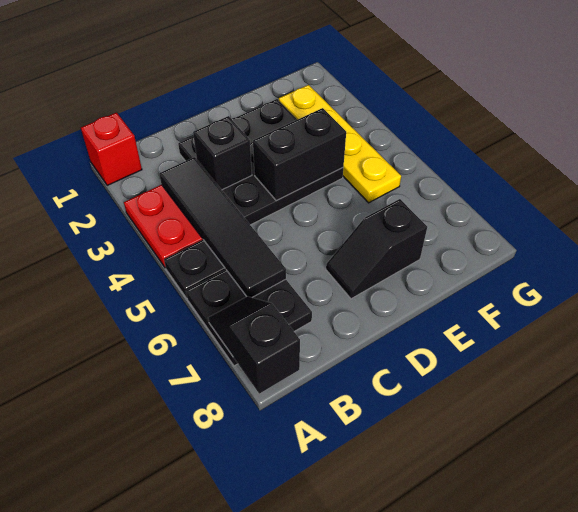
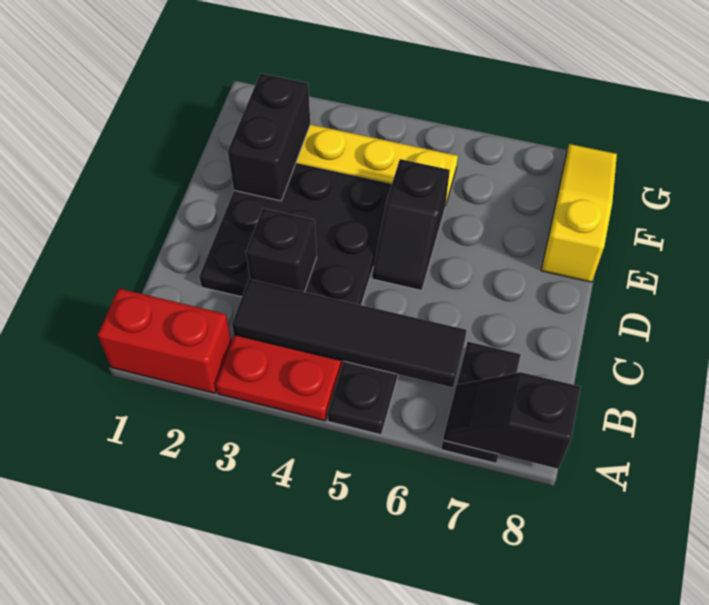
red brick A1 level 1 -> red brick A1:A2 level 1
black plate A6:B7 level 1 -> black plate A7:B7 level 1
black brick D4:E4 level 2 -> black brick E2:F2 level 2
black slope D7:E7 level 1 top E -> black slope D5:E5 level 1 top E
none -> yellow slope E8:G8 level 1 top E

